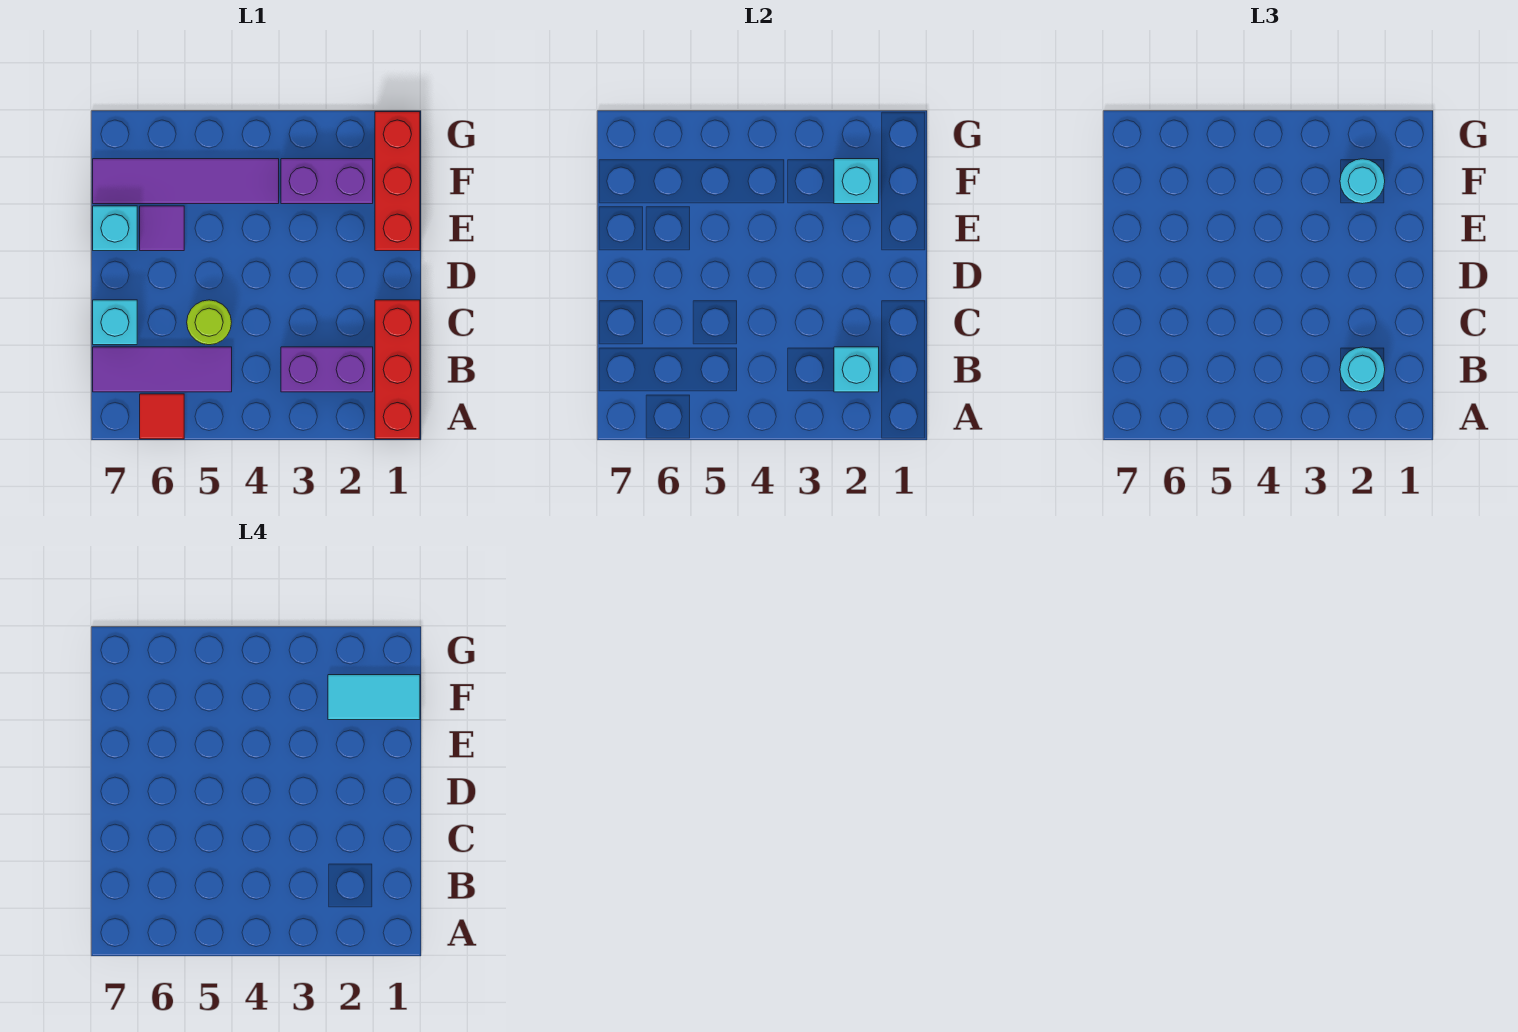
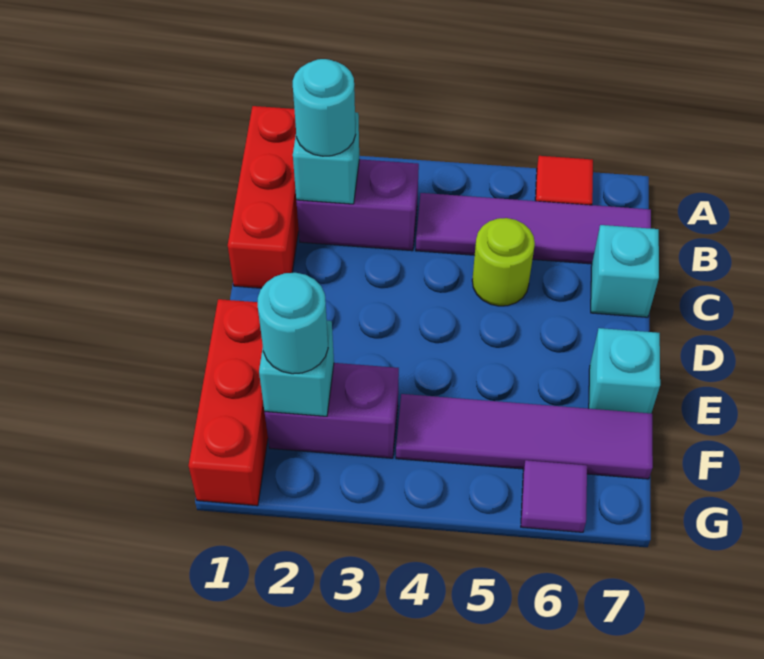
purple tile B5:B7 level 1 -> purple tile B4:B7 level 1
purple tile E6 level 1 -> purple tile G6 level 1
cyan tile F1:F2 level 4 -> none

